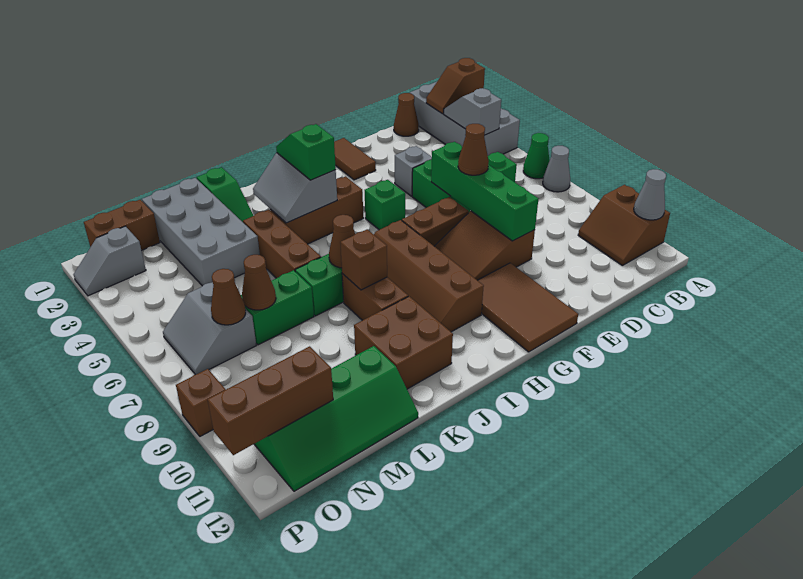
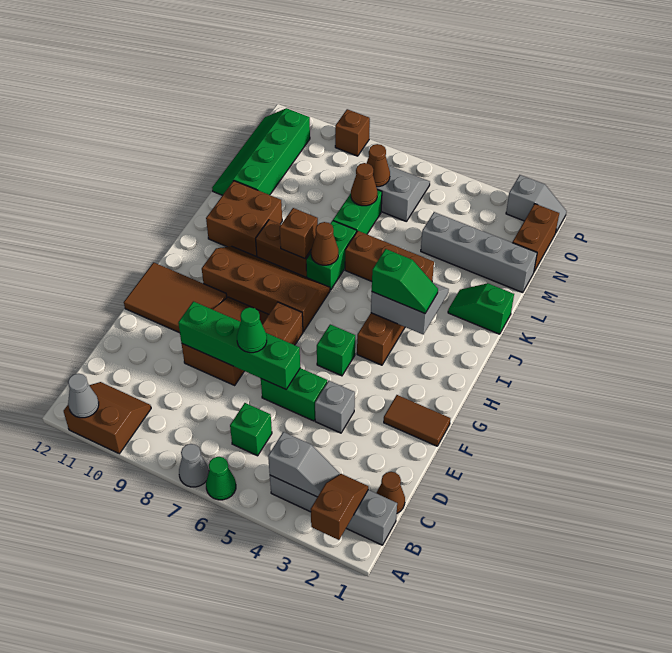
grey brick A1:B4 level 1 -> grey brick B1:B4 level 1
brown cone E7 level 3 -> green cone E7 level 3
grey brick L1:M4 level 1 -> grey brick M1:M4 level 1
brown brick N11:P11 level 2 -> none
grey slope O2:P2 level 1 top O -> grey slope P1:P2 level 1 top 2

